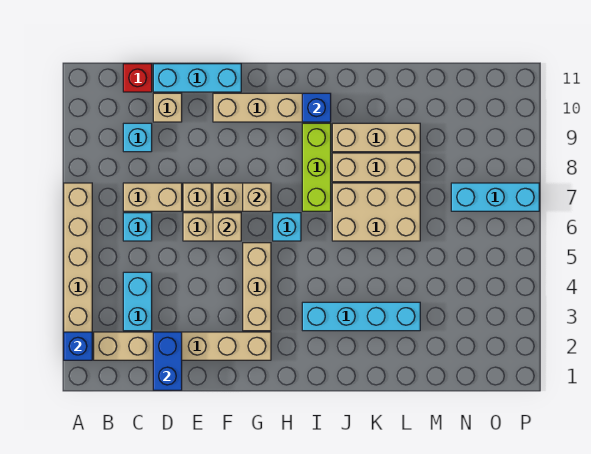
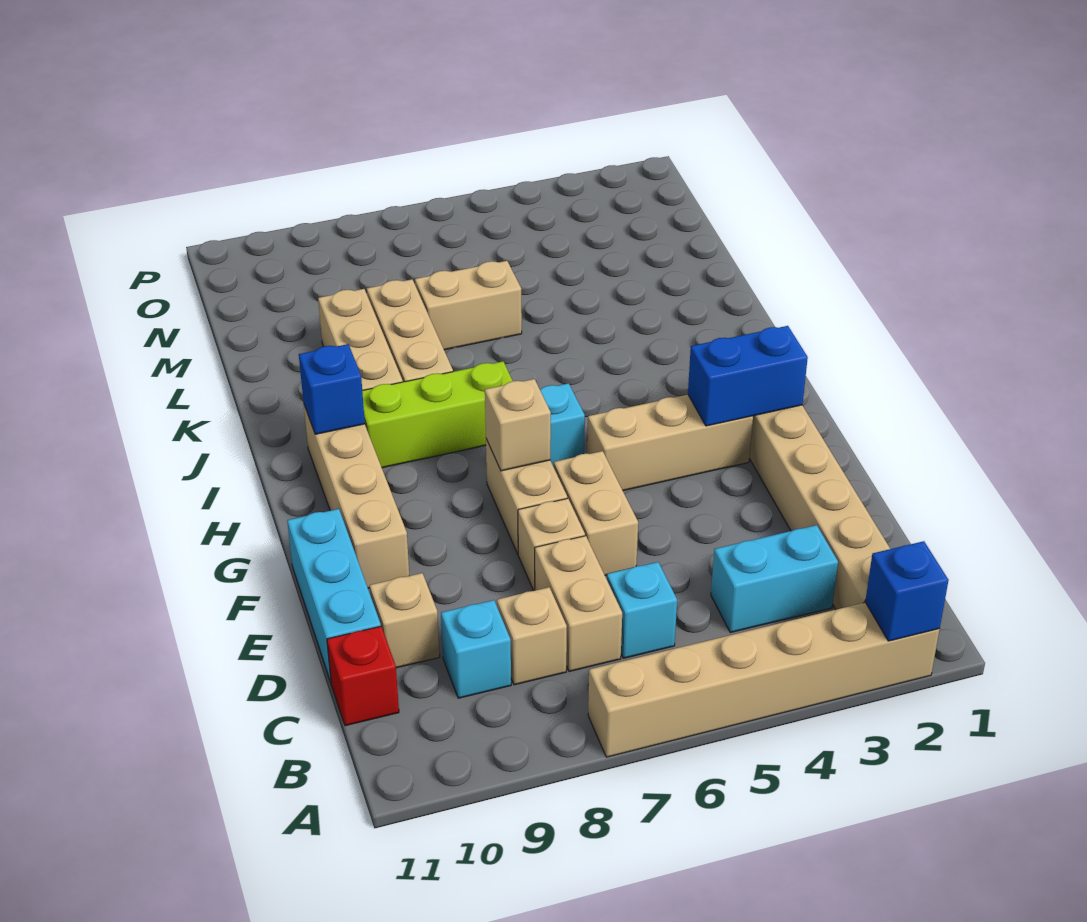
blue brick D1:D2 level 2 -> blue brick G2:G3 level 2
tan brick F6 level 2 -> tan brick C8 level 1
cyan brick I3:L3 level 1 -> none
tan brick J6:L7 level 1 -> tan brick L6:L7 level 1
cyan brick N7:P7 level 1 -> none

